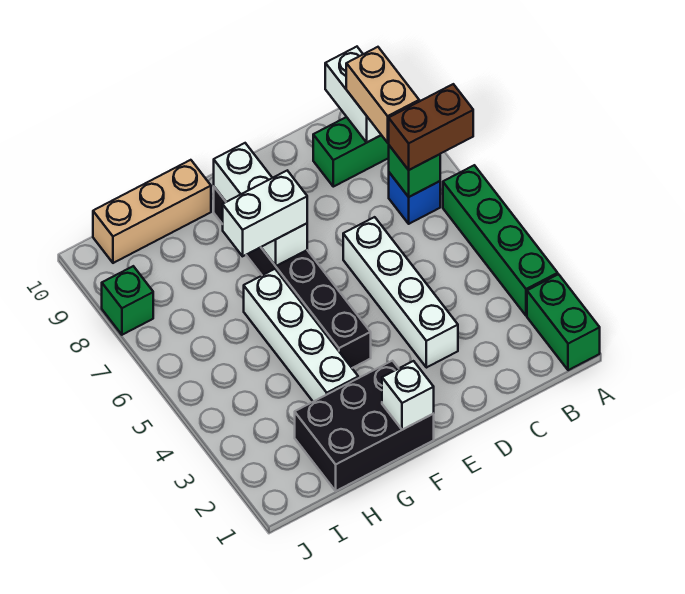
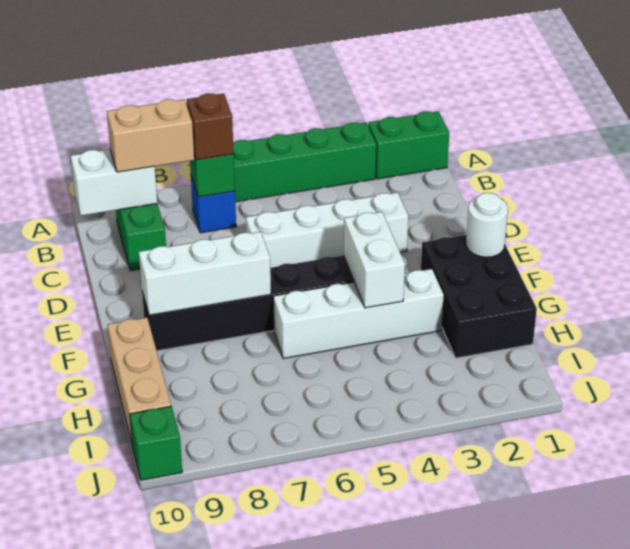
brown brick A7:B7 level 3 -> brown brick B7 level 3
white brick F1 level 2 -> white round brick F1 level 2
white brick F7:G7 level 3 -> white brick F4:G4 level 2
green brick J8 level 1 -> green brick J10 level 1

